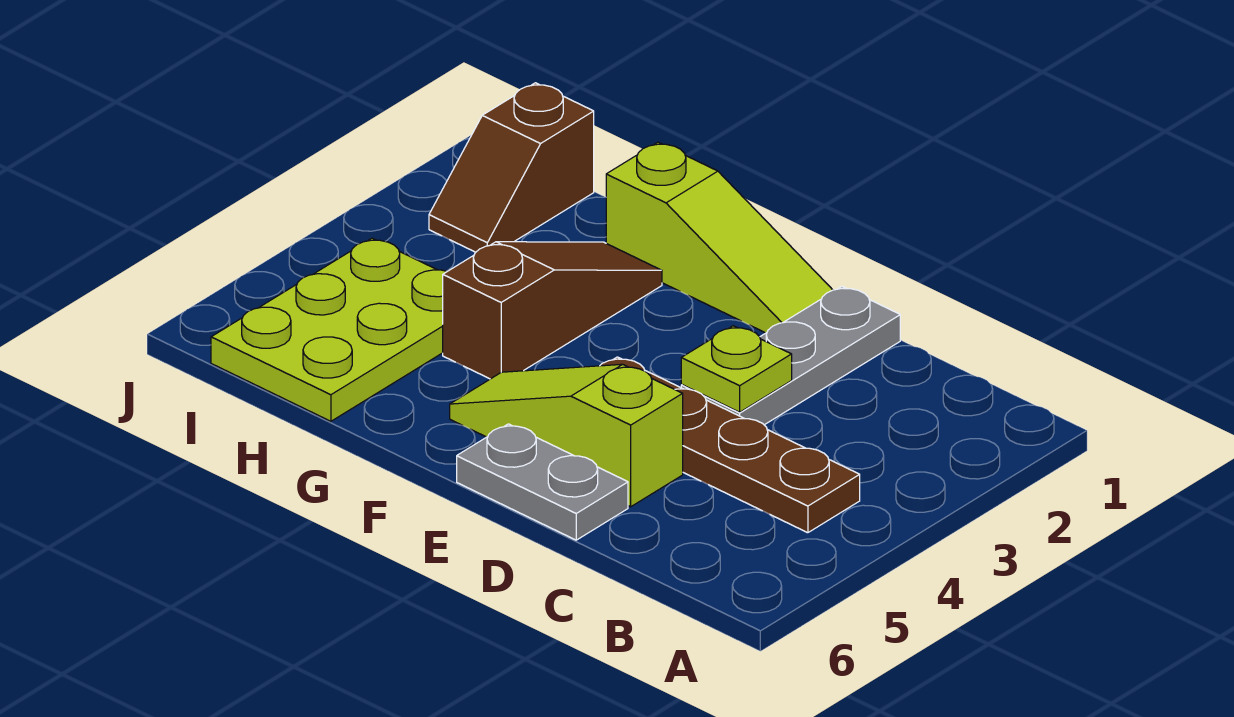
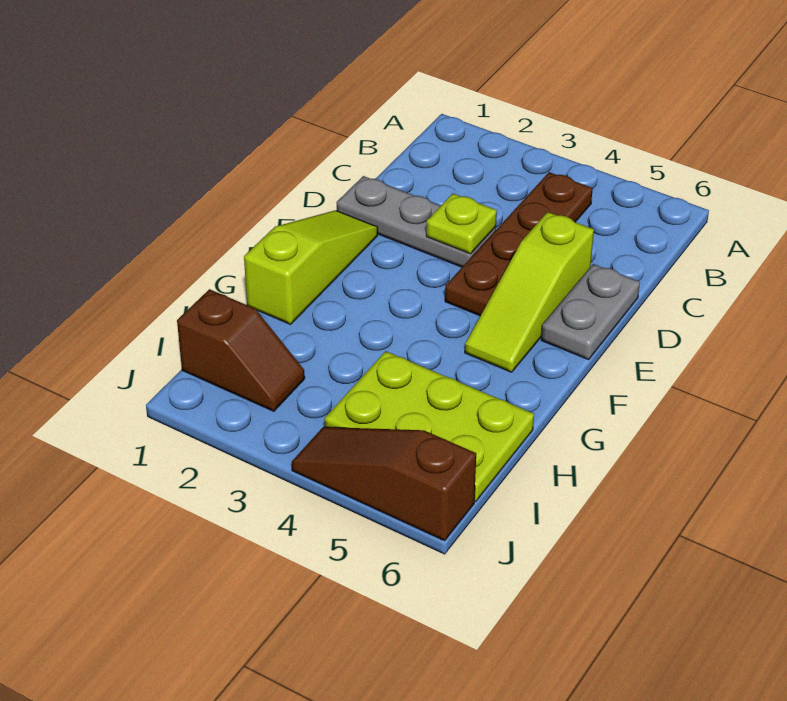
brown slope G2:G4 level 1 top 4 -> brown slope J4:J6 level 1 top 6

